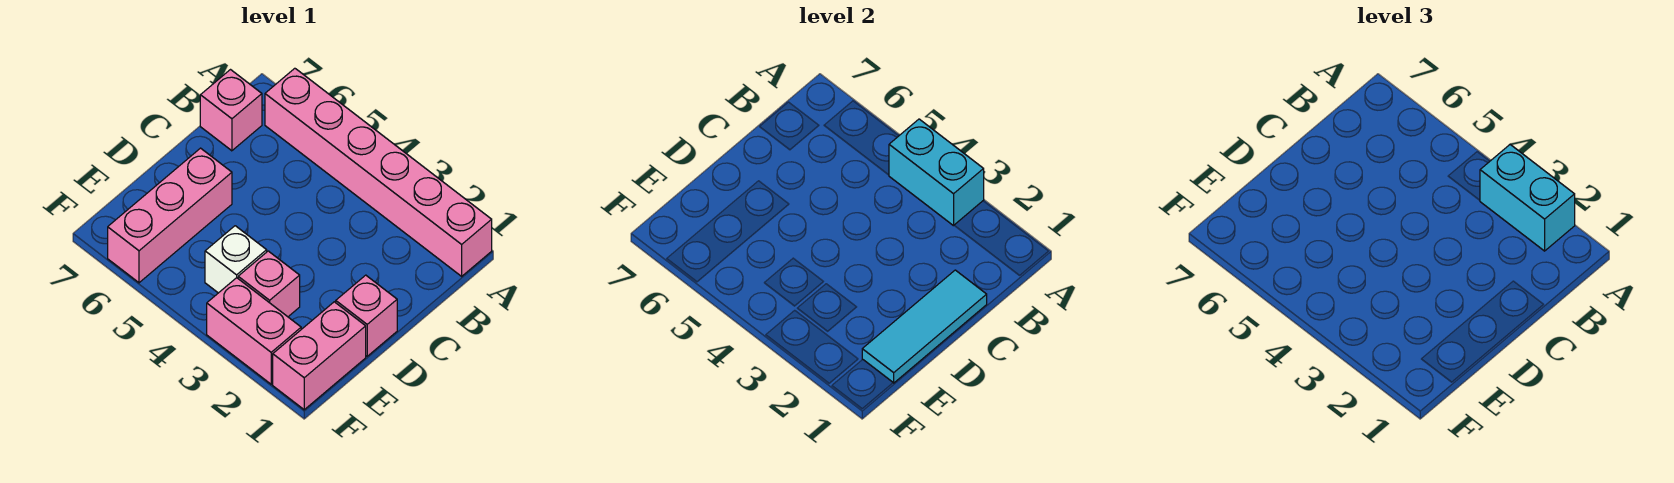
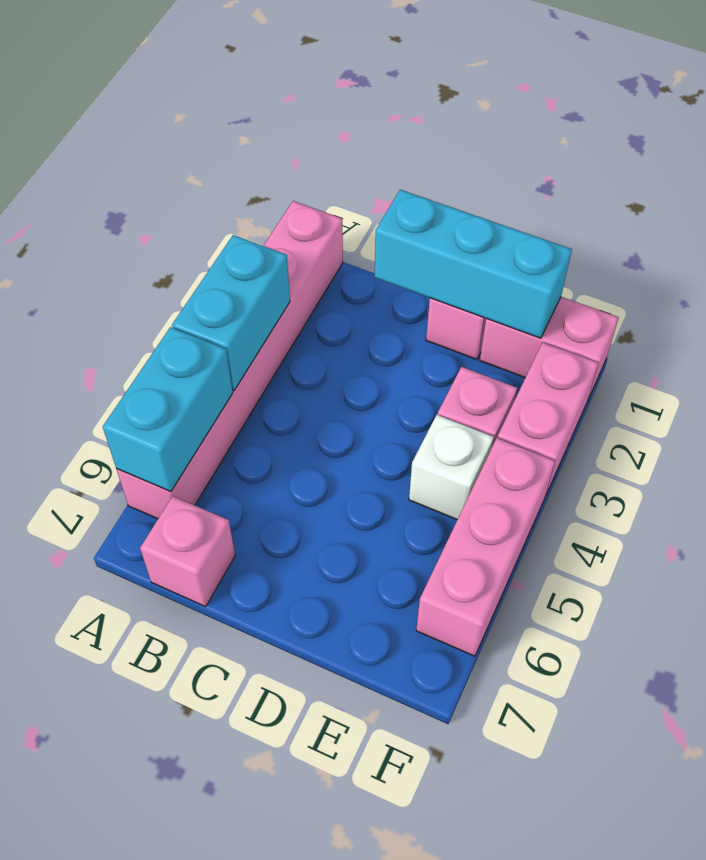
cyan brick A2:A3 level 3 -> cyan brick A5:A6 level 2
cyan tile C1:E1 level 2 -> cyan brick C1:E1 level 2
pink brick D6:F6 level 1 -> pink brick F4:F6 level 1

